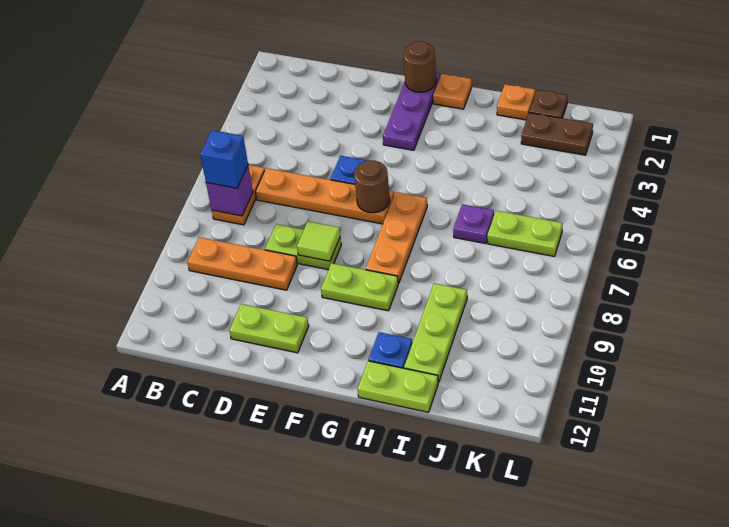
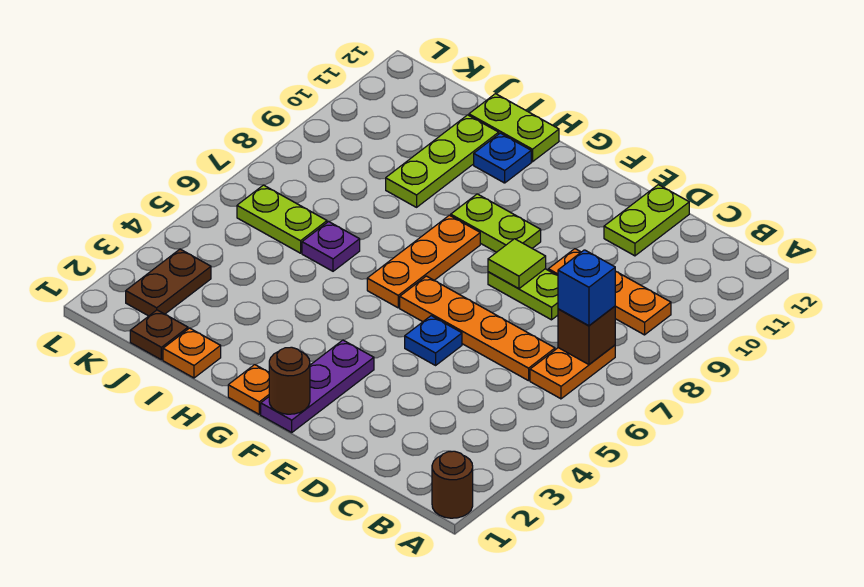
purple brick B7 level 2 -> brown brick B7 level 2
lime plate D11:E11 level 1 -> lime plate D11:D12 level 1
brown round brick F6 level 2 -> brown round brick A1 level 1
brown plate J2:K2 level 1 -> brown plate K2:K3 level 1

